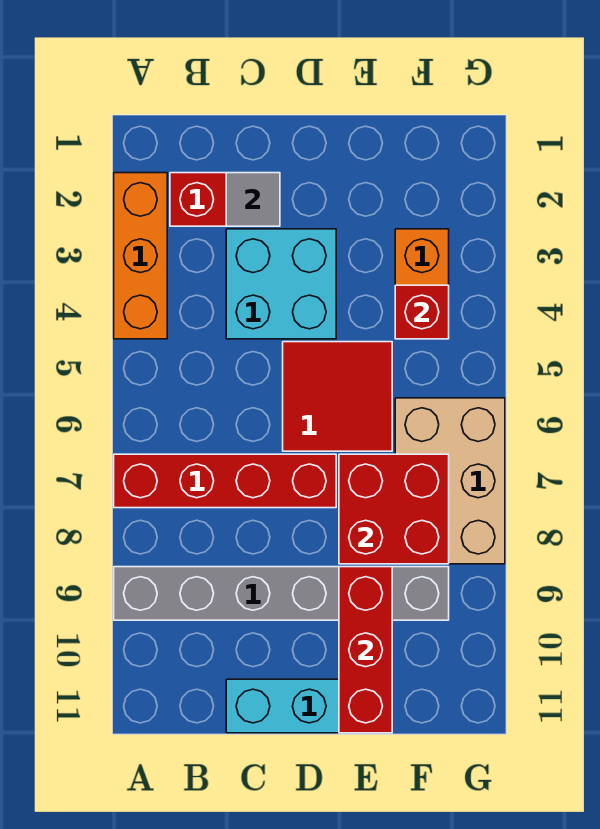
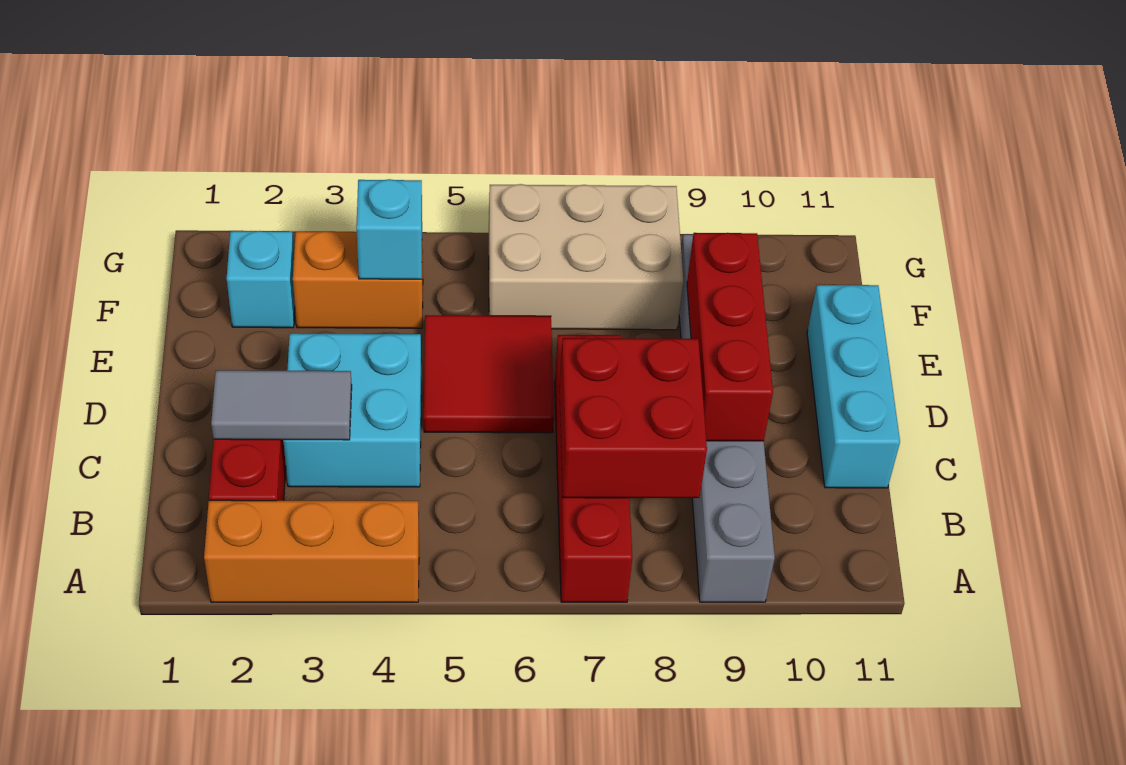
grey tile C2 level 2 -> grey tile C2:C3 level 2
red brick E7:F8 level 2 -> red brick B7:C8 level 2
red brick E9:E11 level 2 -> red brick C9:E9 level 2
none -> cyan brick F2 level 1
red brick F4 level 2 -> cyan brick F4 level 2

